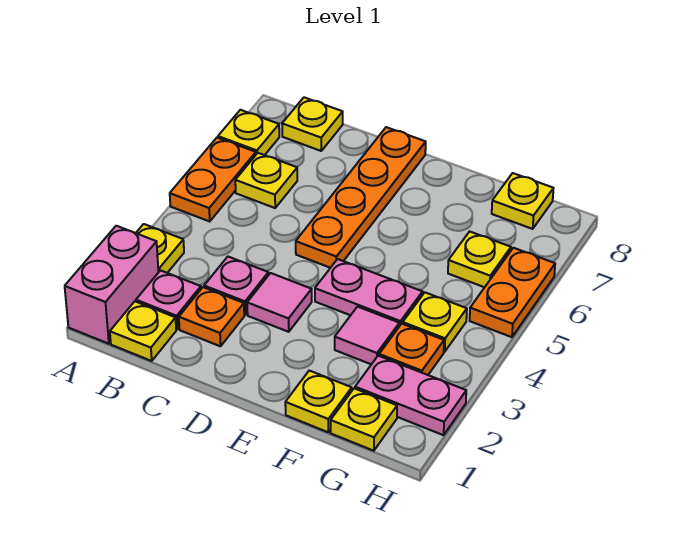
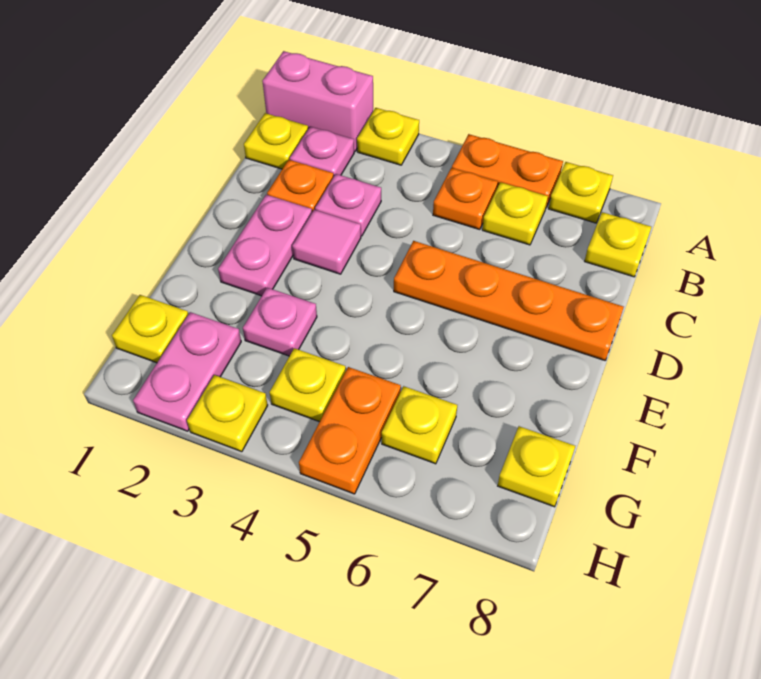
pink plate E4:F4 level 1 -> pink plate D2:E2 level 1
yellow plate F1 level 1 -> yellow plate H3 level 1
pink tile F3 level 1 -> pink plate F3 level 1
orange plate G3 level 1 -> orange plate B5 level 1
orange plate H5:H6 level 1 -> orange plate G5:H5 level 1

